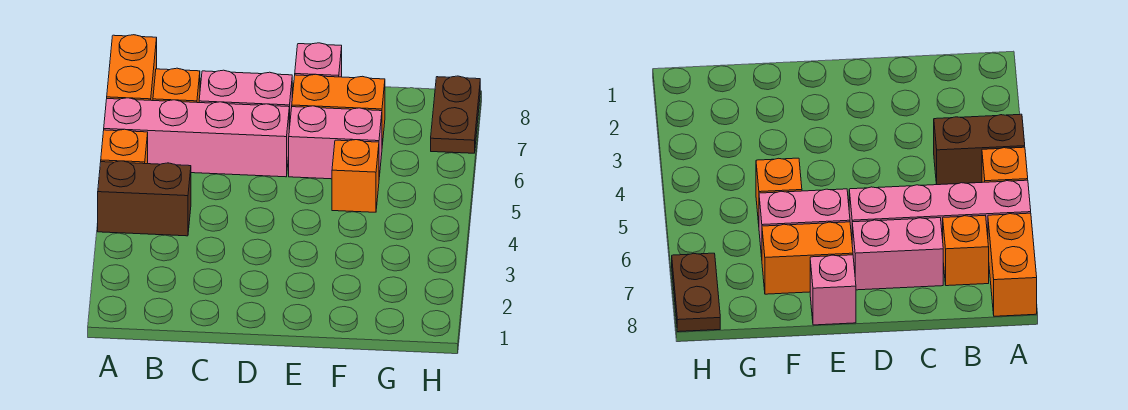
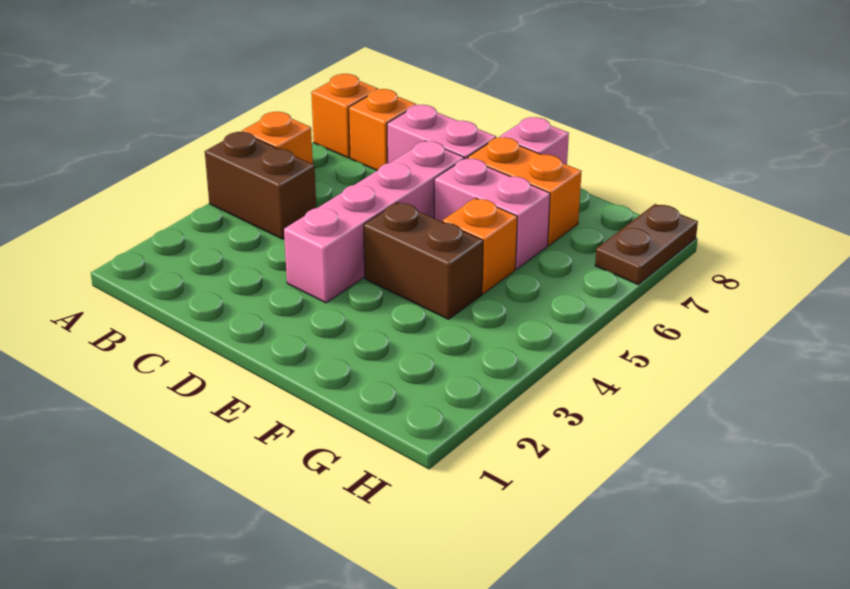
pink brick A6:D6 level 1 -> pink brick D3:D6 level 1
orange brick A7:A8 level 1 -> orange brick A7 level 1
none -> brown brick E4:F4 level 1

